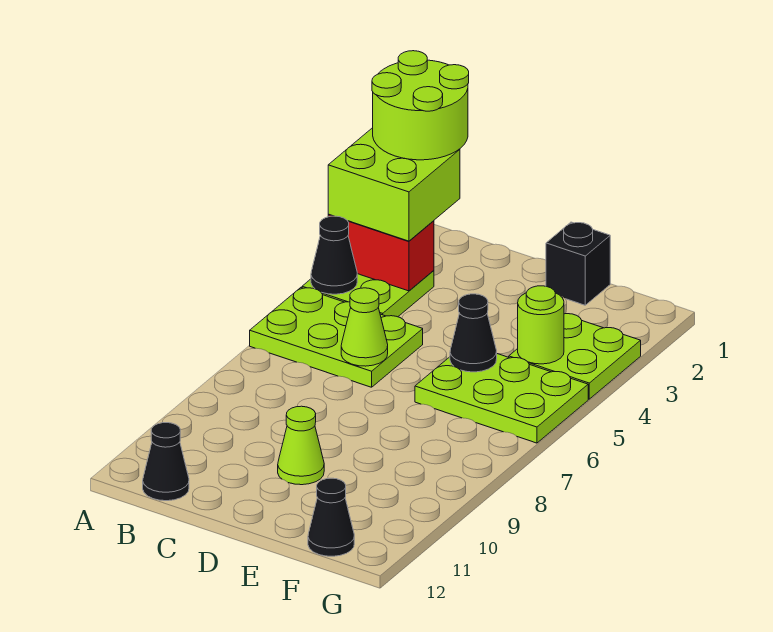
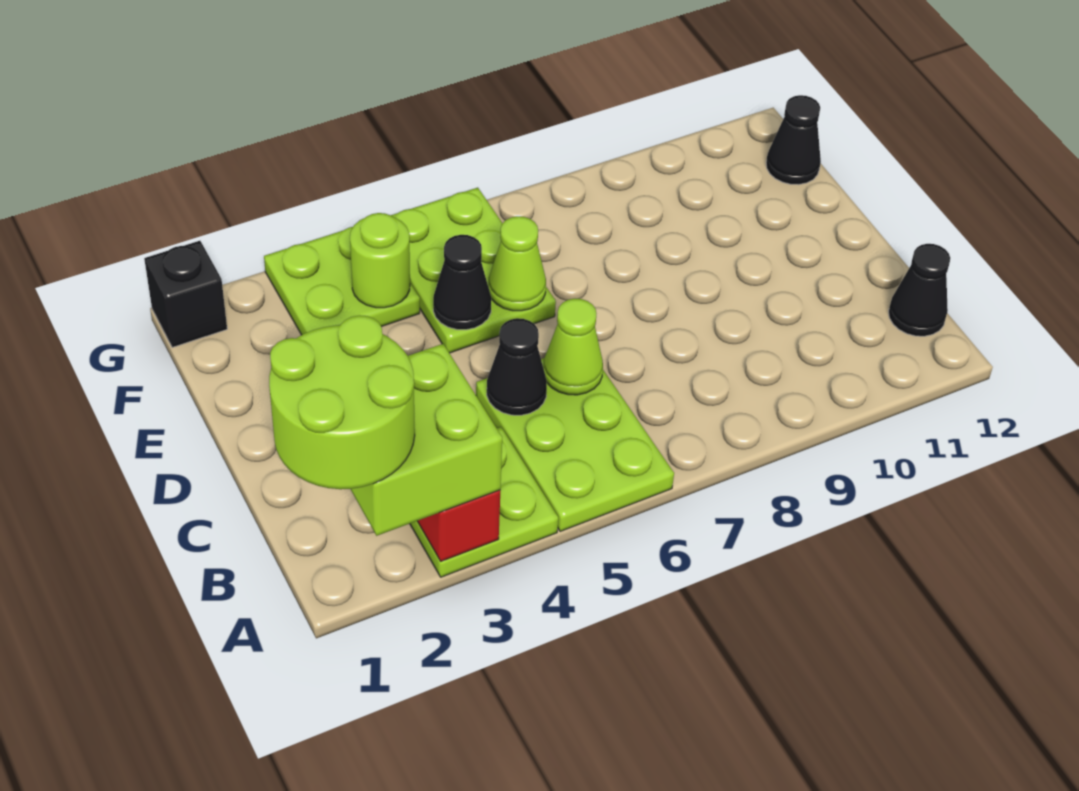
black cone A4 level 2 -> black cone C5 level 2
lime cone D10 level 1 -> lime cone E6 level 2
black brick E1 level 1 -> black brick G1 level 1

